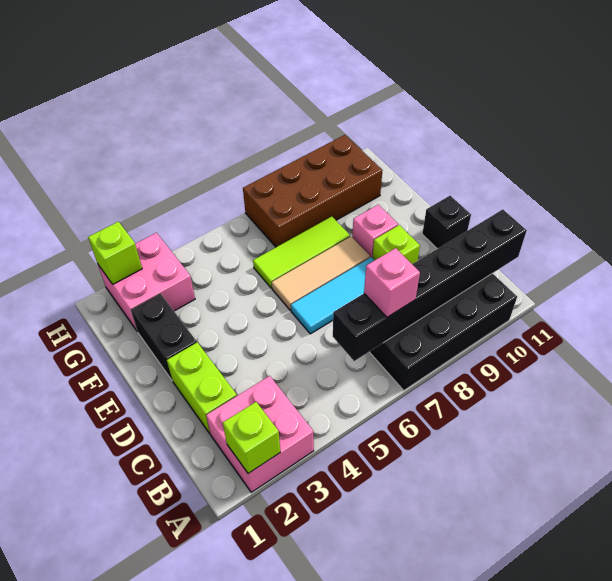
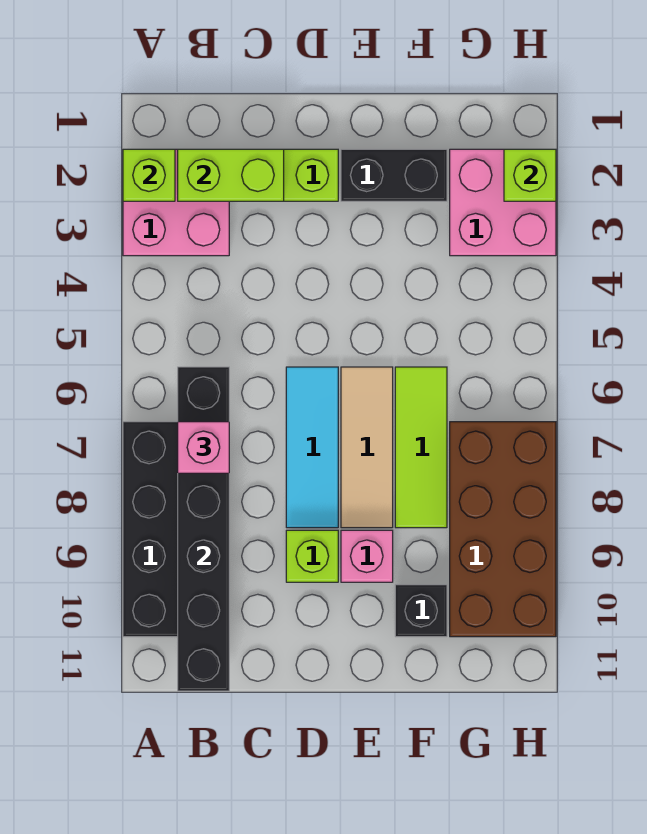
none -> lime brick B2:C2 level 2
black brick D11 level 1 -> black brick F10 level 1

